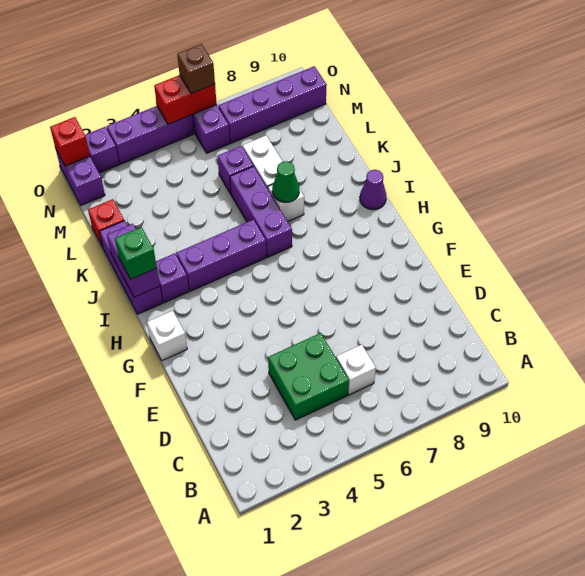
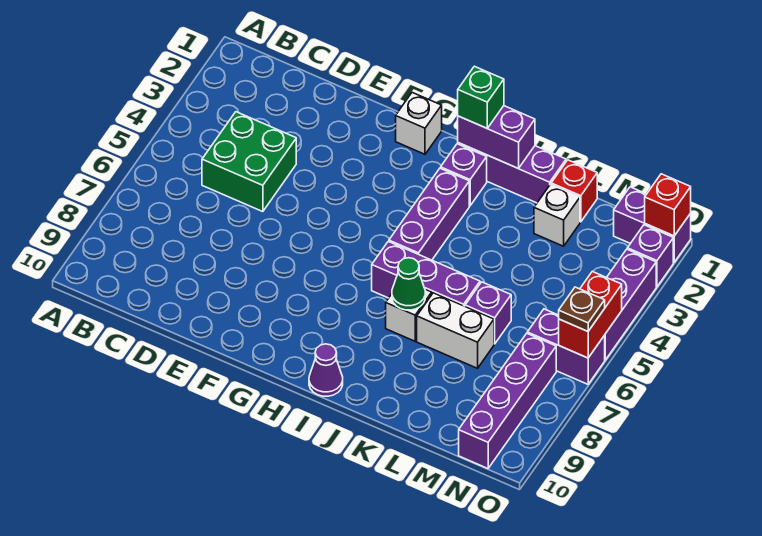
white brick C6 level 1 -> white brick L2 level 1
brown brick O6 level 3 -> brown plate O6 level 3

